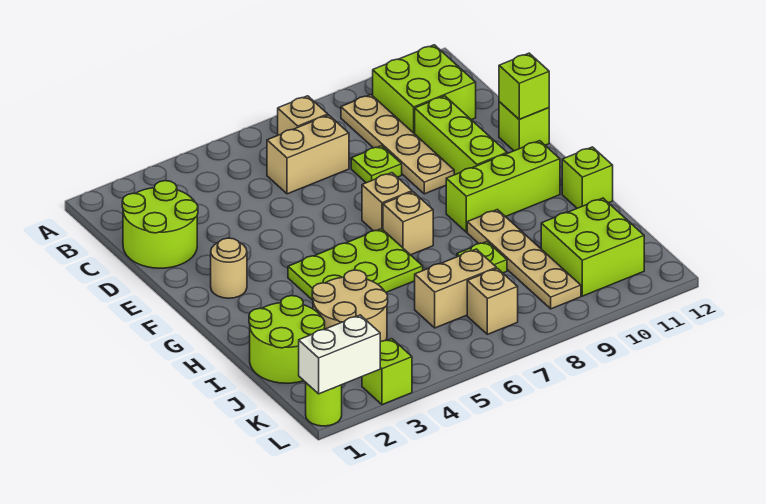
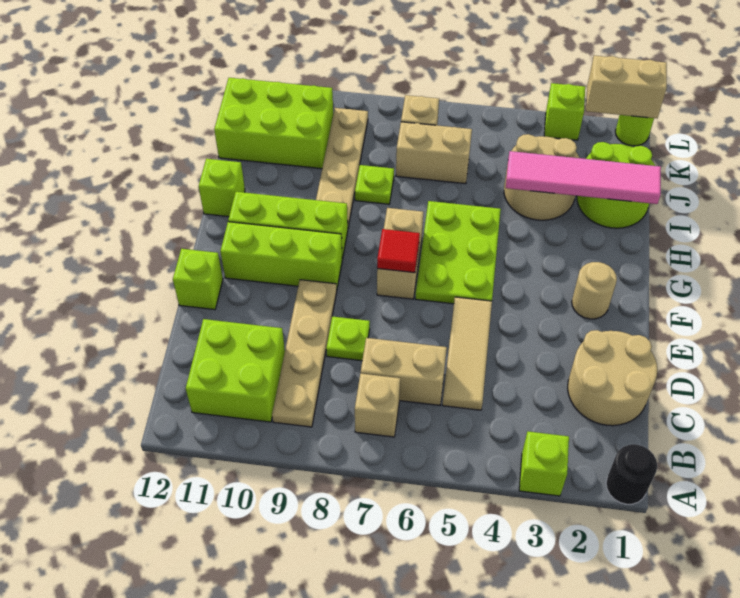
none -> black round brick A1 level 1
lime round brick C1:D2 level 1 -> tan round brick C1:D2 level 1
none -> tan tile C5:E5 level 1
lime brick D10:F10 level 1 -> lime brick F9:F11 level 1
lime brick E12 level 2 -> lime brick A3 level 1
none -> red tile F7 level 2
lime plate G4:H6 level 1 -> lime plate F5:H6 level 1
none -> pink tile I1:I4 level 2
lime brick J10:K11 level 1 -> lime brick J10:K12 level 1
white brick L1:L2 level 2 -> tan brick L1:L2 level 2

